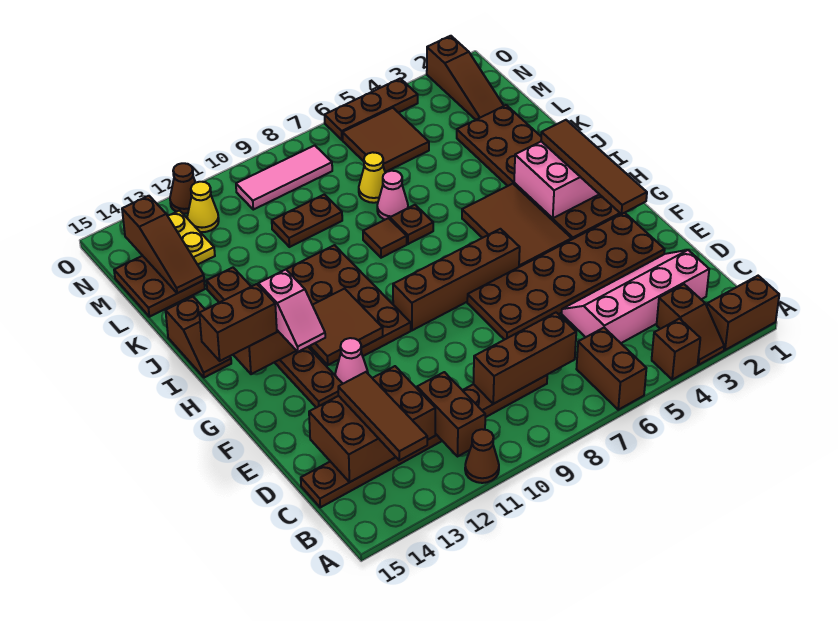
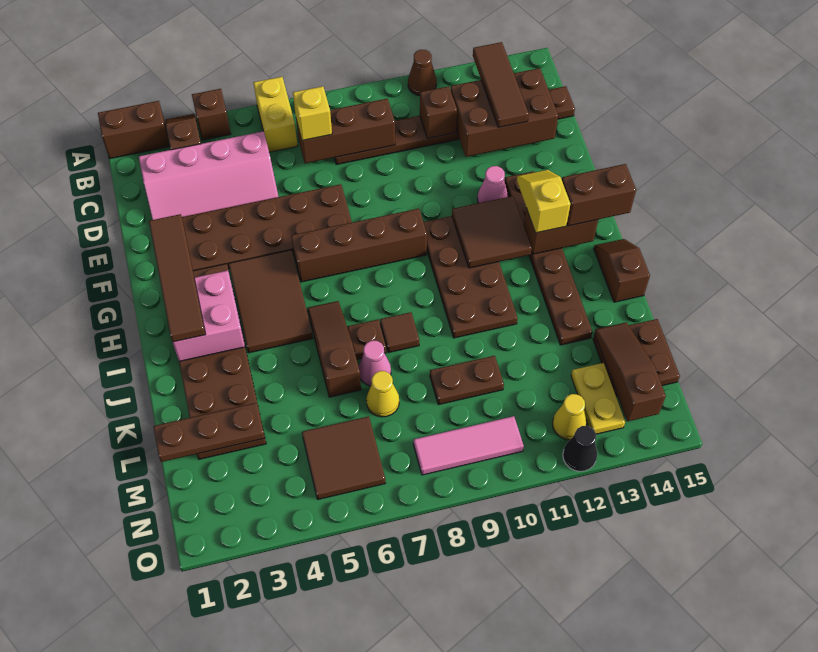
brown brick A6:B6 level 1 -> yellow brick A6:B6 level 1
brown brick B11:C11 level 2 -> brown brick C11 level 2
none -> yellow brick C7 level 3
pink slope G13:H13 level 3 top H -> yellow slope G13:H13 level 3 top H
brown slope M2:O2 level 1 top O -> brown slope I6:K6 level 1 top K
brown plate O4:O6 level 1 -> brown plate L1:L3 level 2
brown cone O12 level 1 -> black cone O12 level 1

